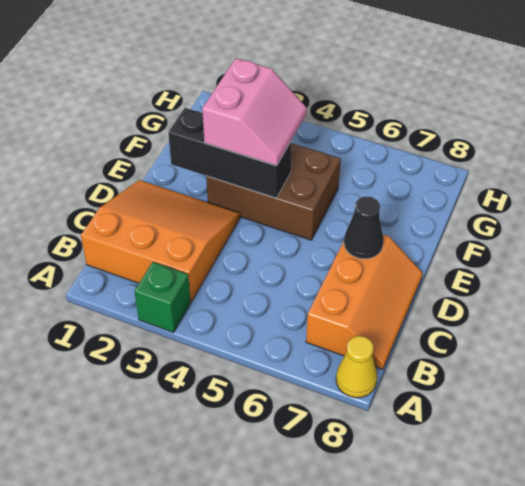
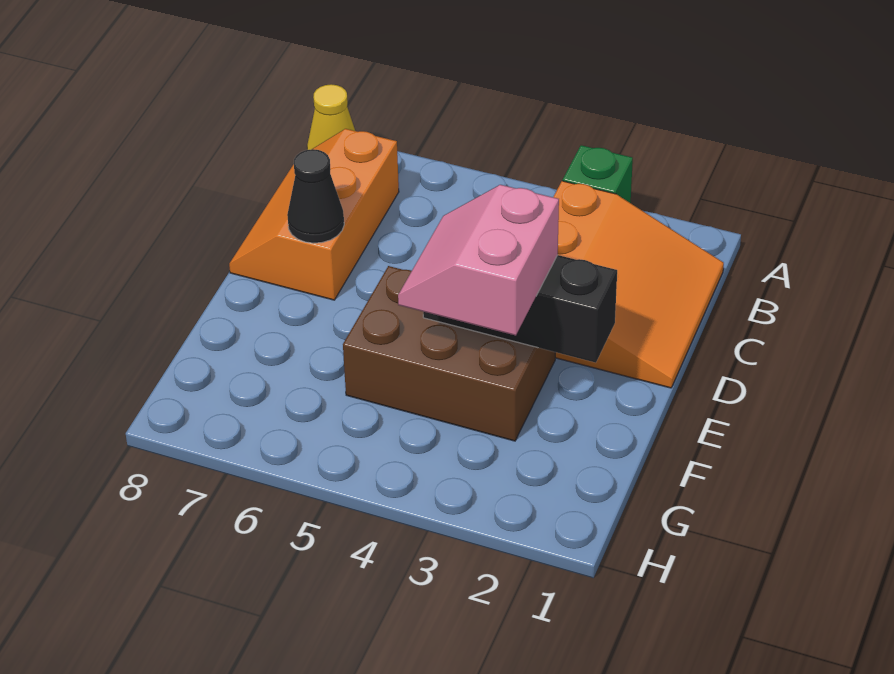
orange slope B1:D3 level 1 top B -> orange slope B1:D3 level 1 top 3

